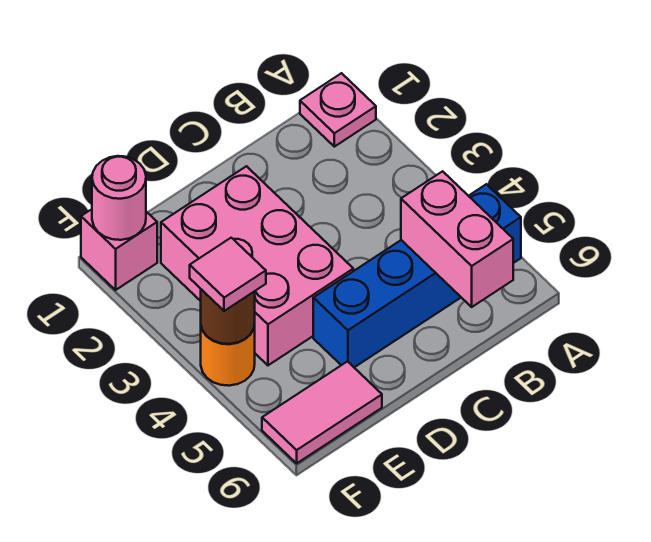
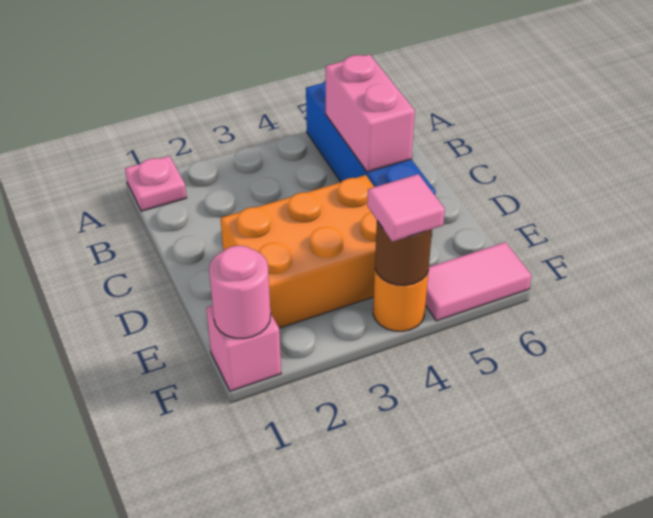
pink brick B5:B6 level 2 -> pink brick B5:C5 level 2
pink brick D2:E4 level 1 -> orange brick D2:E4 level 1
pink tile E6:F6 level 1 -> pink tile F5:F6 level 1

